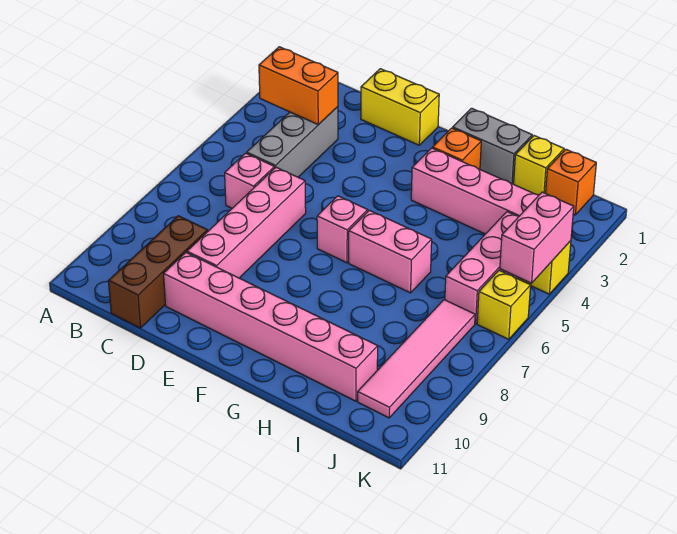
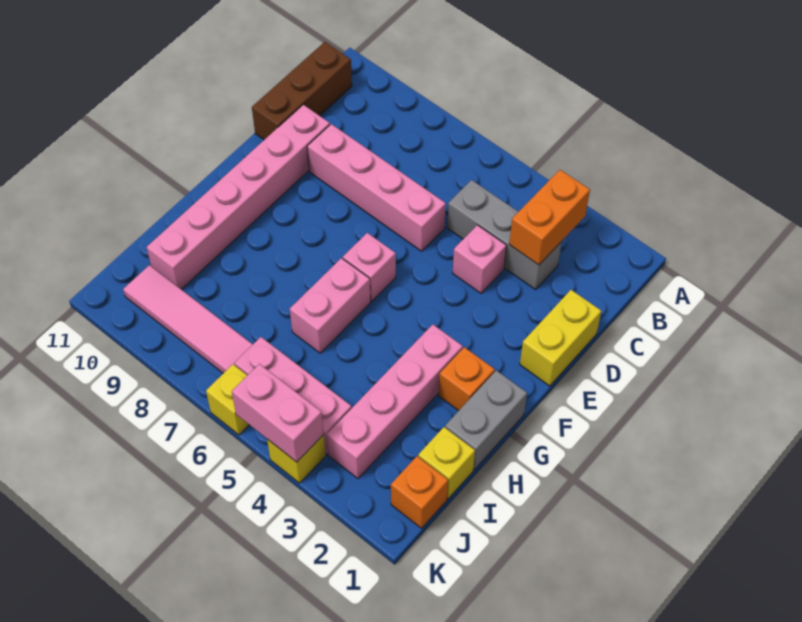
pink brick C6 level 1 -> pink brick D4 level 1
brown brick C9:C11 level 1 -> brown brick B11:D11 level 1

